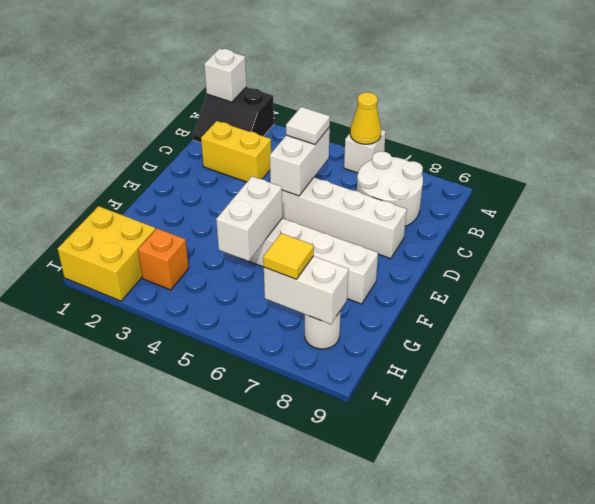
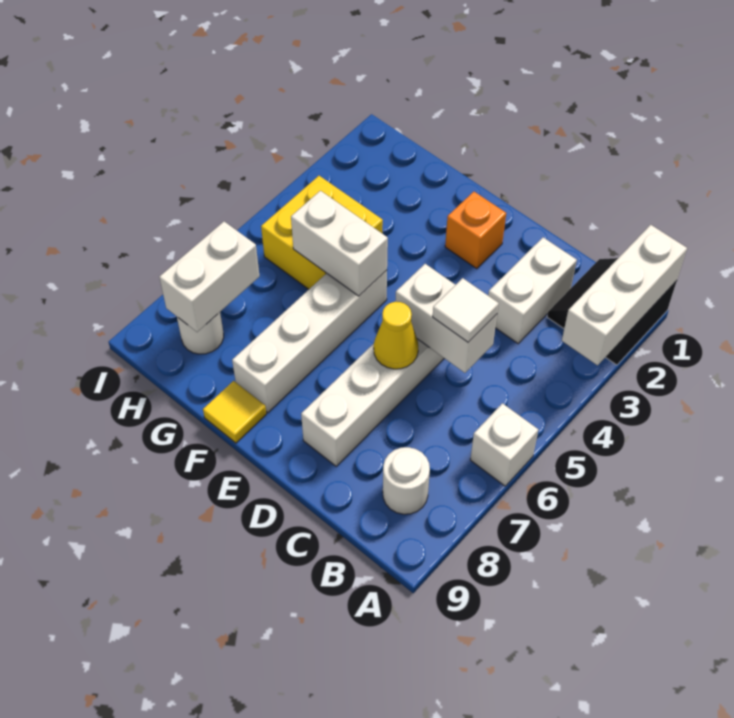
white brick A1 level 2 -> white brick A1:A3 level 2
yellow cone A6 level 2 -> yellow cone D6 level 2
white round brick B7:C8 level 1 -> white round brick B8 level 1
yellow brick C2:C3 level 1 -> white brick C2:C3 level 1
yellow brick H1:I2 level 1 -> yellow brick G4:H5 level 1
orange brick H3 level 1 -> orange brick E2 level 1
yellow tile H7 level 3 -> yellow tile F9 level 1

